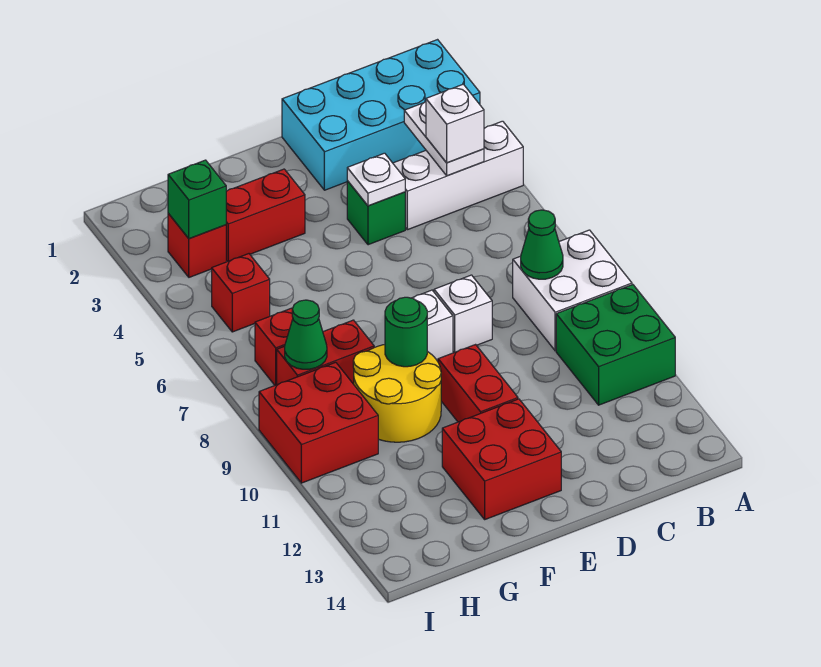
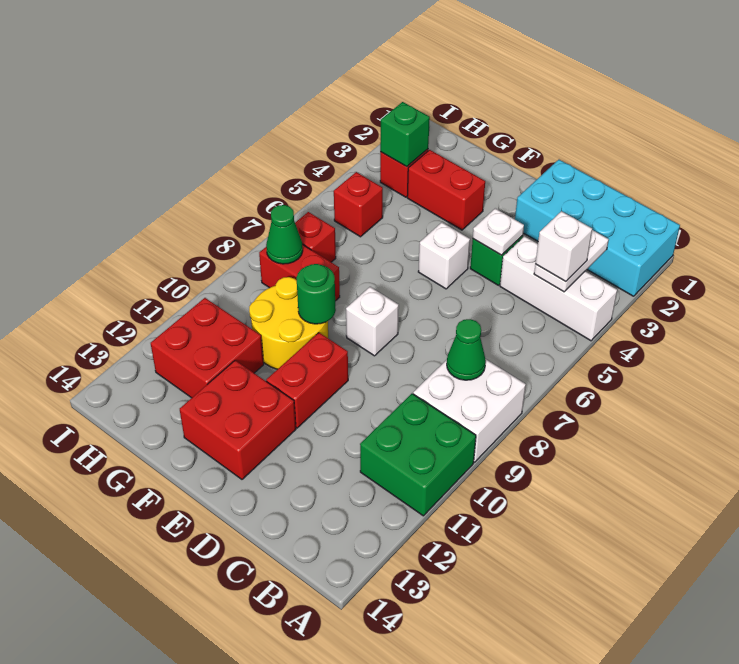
white brick D8 level 1 -> white brick E5 level 1
red brick H9:I10 level 1 -> red brick G11:H12 level 1

